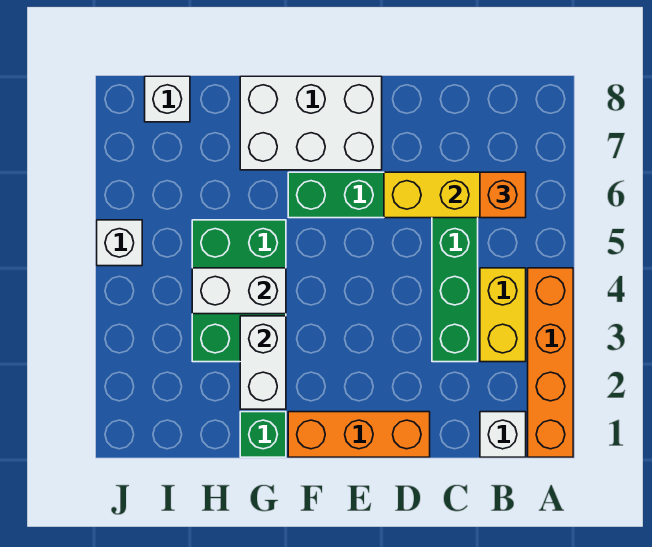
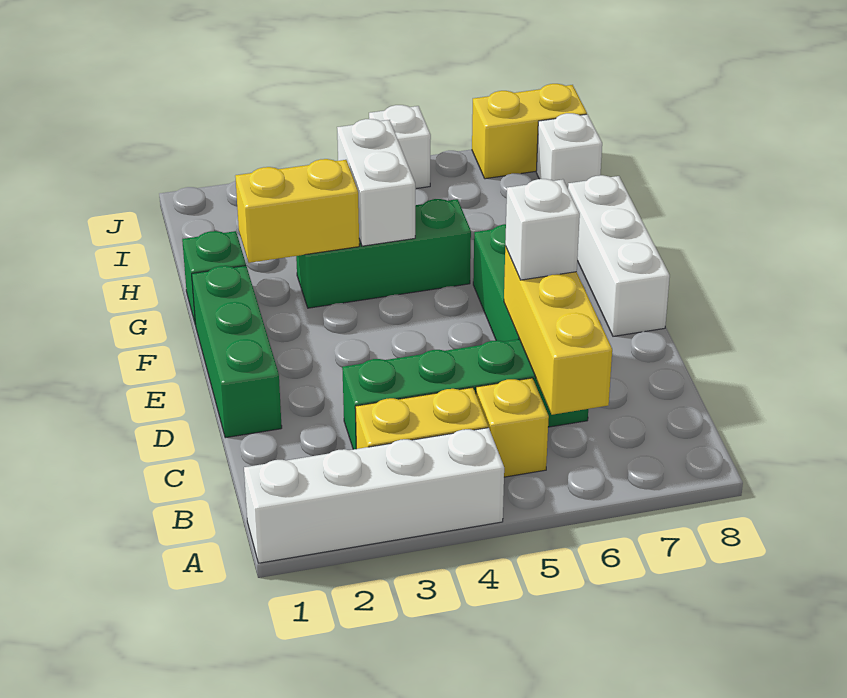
orange brick A1:A4 level 1 -> white brick A1:A4 level 1
white brick B1 level 1 -> white brick D6 level 3
none -> yellow brick B5 level 1
orange brick B6 level 3 -> none
orange brick D1:F1 level 1 -> green brick D1:F1 level 1
white brick E7:G8 level 1 -> white brick E8:G8 level 1
white brick G2:G3 level 2 -> yellow brick G2:G3 level 2
green brick G3:H5 level 1 -> green brick G3:G5 level 1
none -> yellow brick J7:J8 level 1

